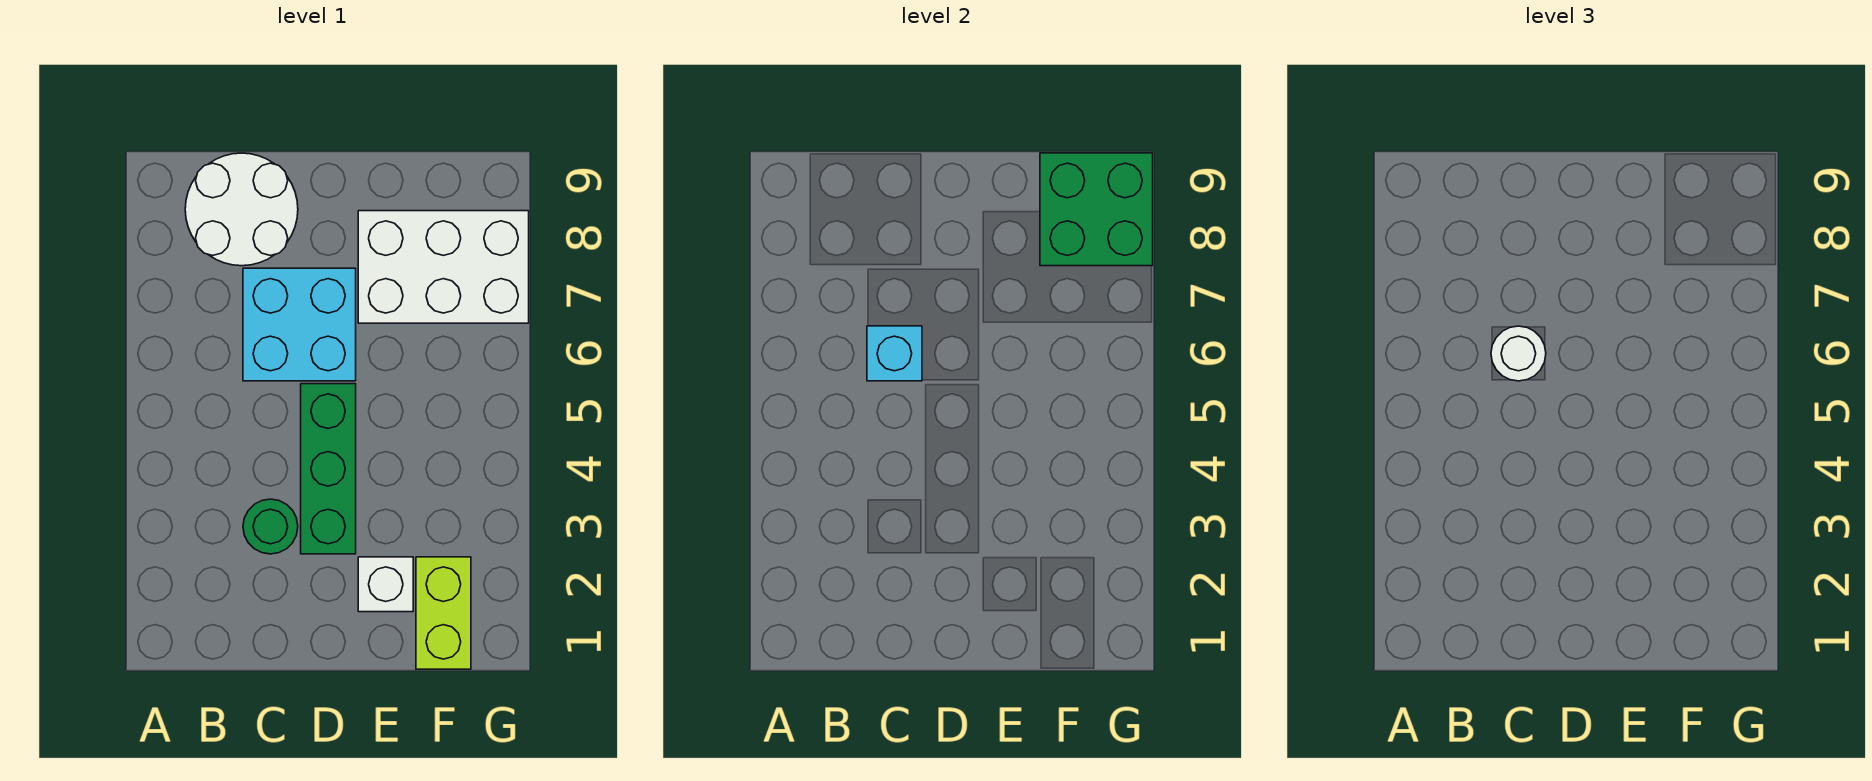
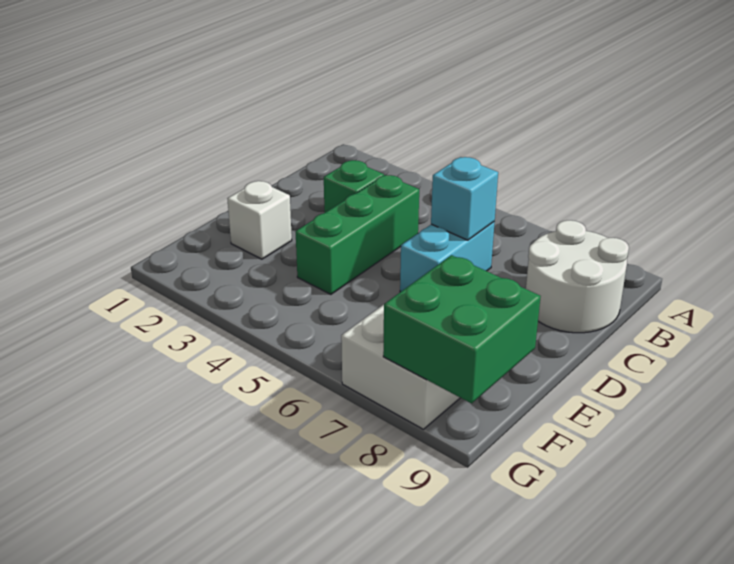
green round brick C3 level 1 -> green brick C3 level 1
cyan brick C6:D7 level 1 -> cyan brick C6:D6 level 1
white round brick C6 level 3 -> none
green brick D3:D5 level 1 -> green brick C4:E4 level 1
lime brick F1:F2 level 1 -> none

